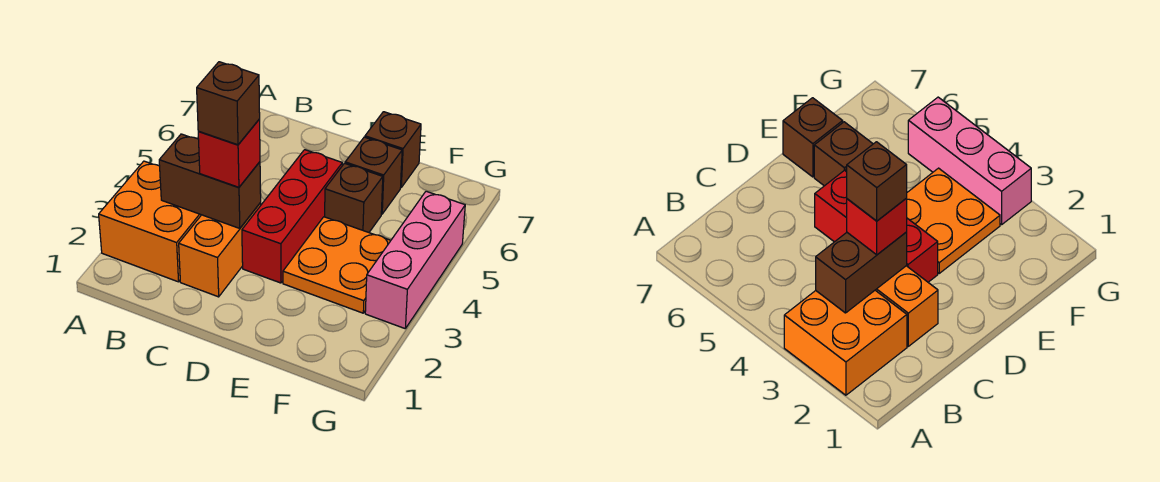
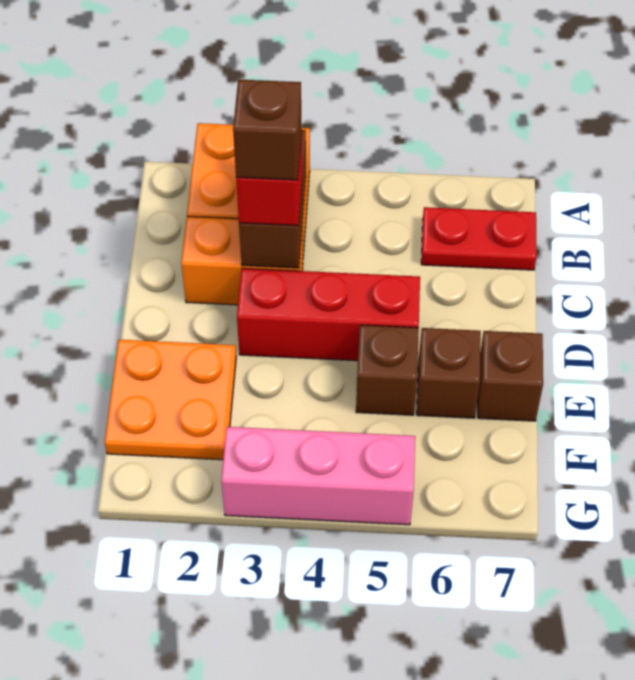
none -> red plate B6:B7 level 1
orange plate E3:F4 level 1 -> orange plate E1:F2 level 1

